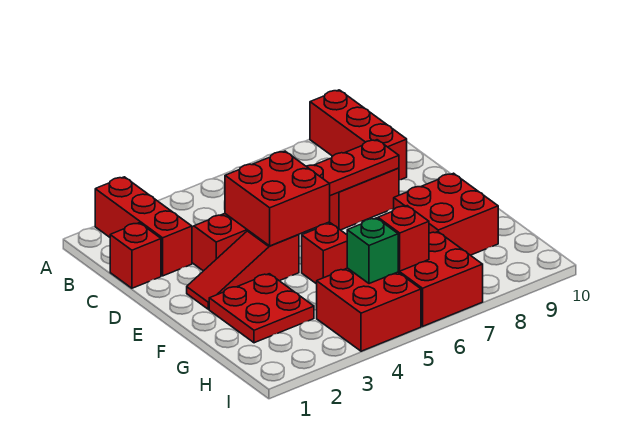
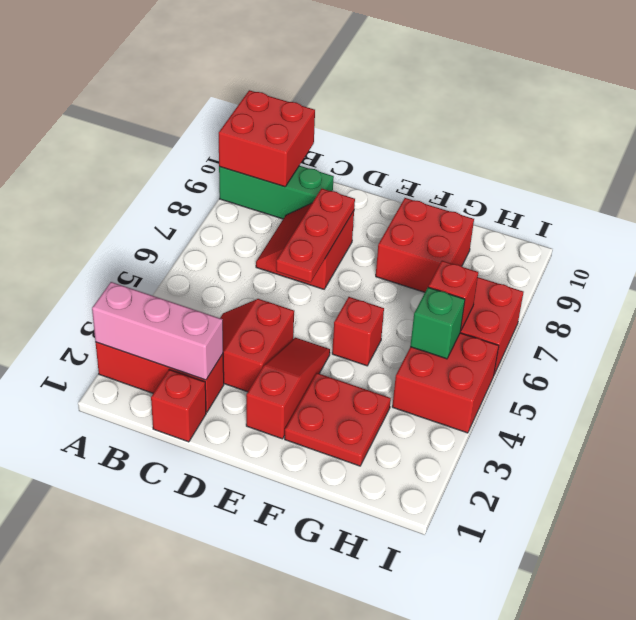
none -> pink brick A2:C2 level 2
red brick A9:C9 level 1 -> green brick A9:C9 level 1
red brick D4:E5 level 2 -> red brick A9:B10 level 2
red slope E2:E4 level 1 top 4 -> red slope E2:E4 level 1 top 2

